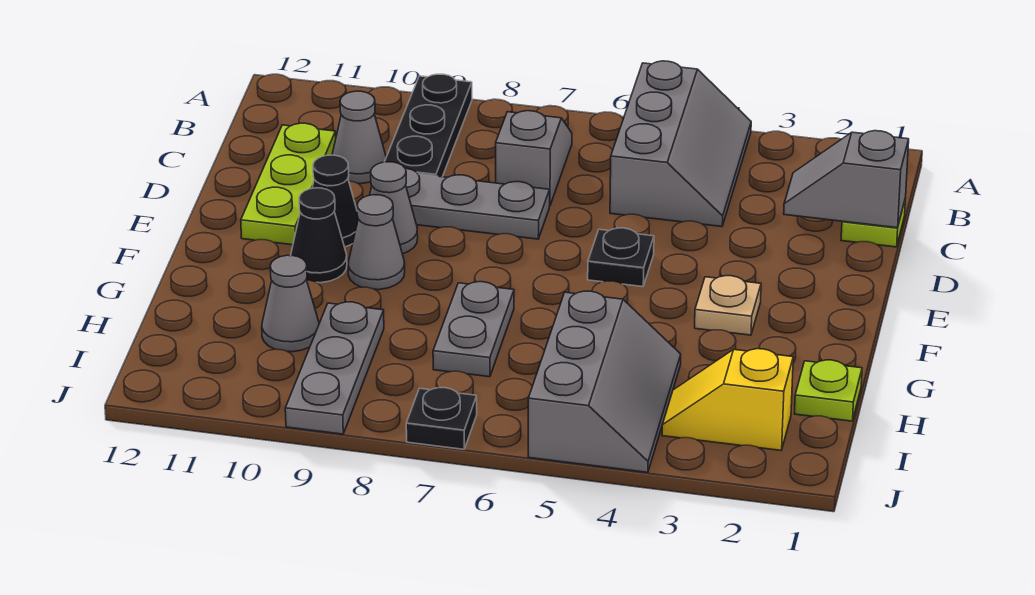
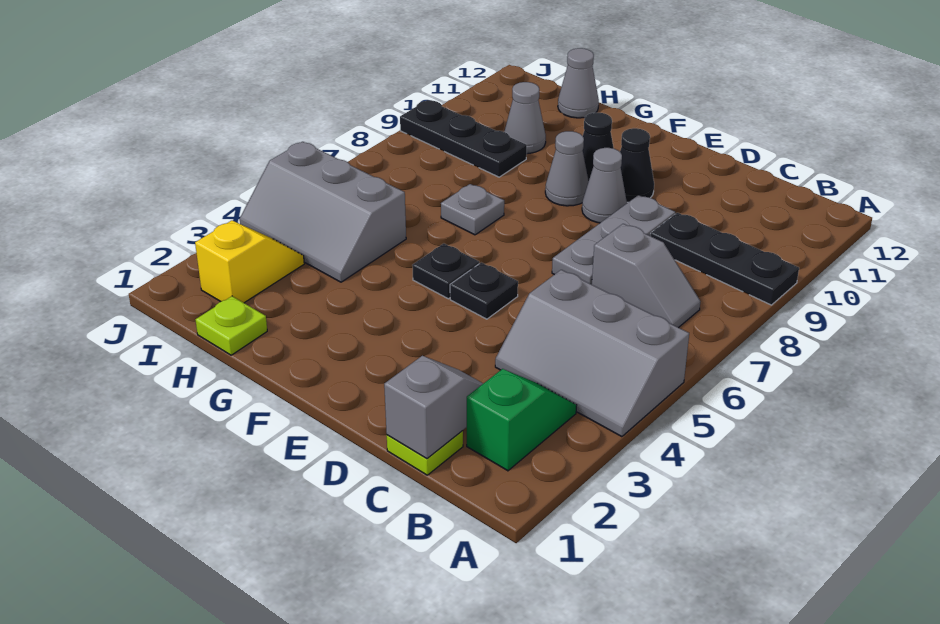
none -> green slope B2:B3 level 1 top 2
grey cone C10 level 1 -> grey cone H12 level 1
lime plate C11:E11 level 1 -> none
tan plate F3 level 1 -> none
grey plate G7:H7 level 1 -> grey plate G7 level 1
grey plate H9:J9 level 1 -> black plate H9:J9 level 1
black plate J7 level 1 -> black plate F5 level 1

